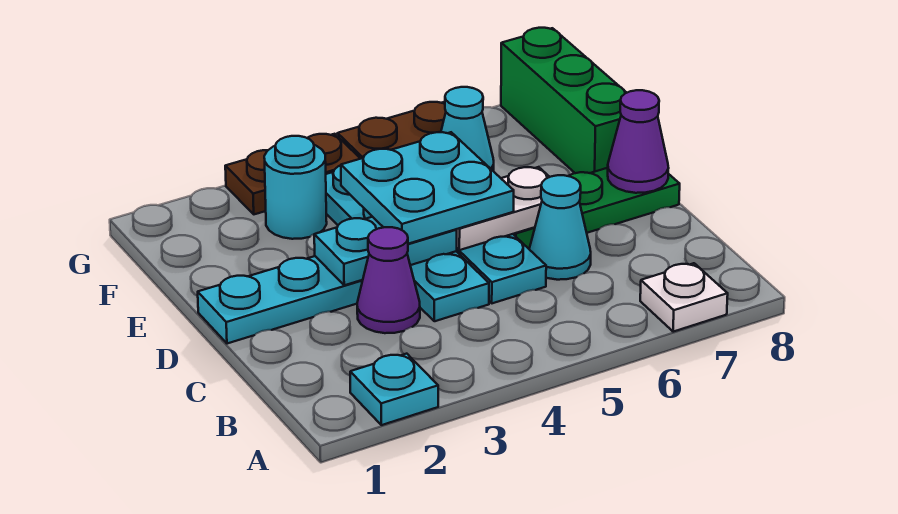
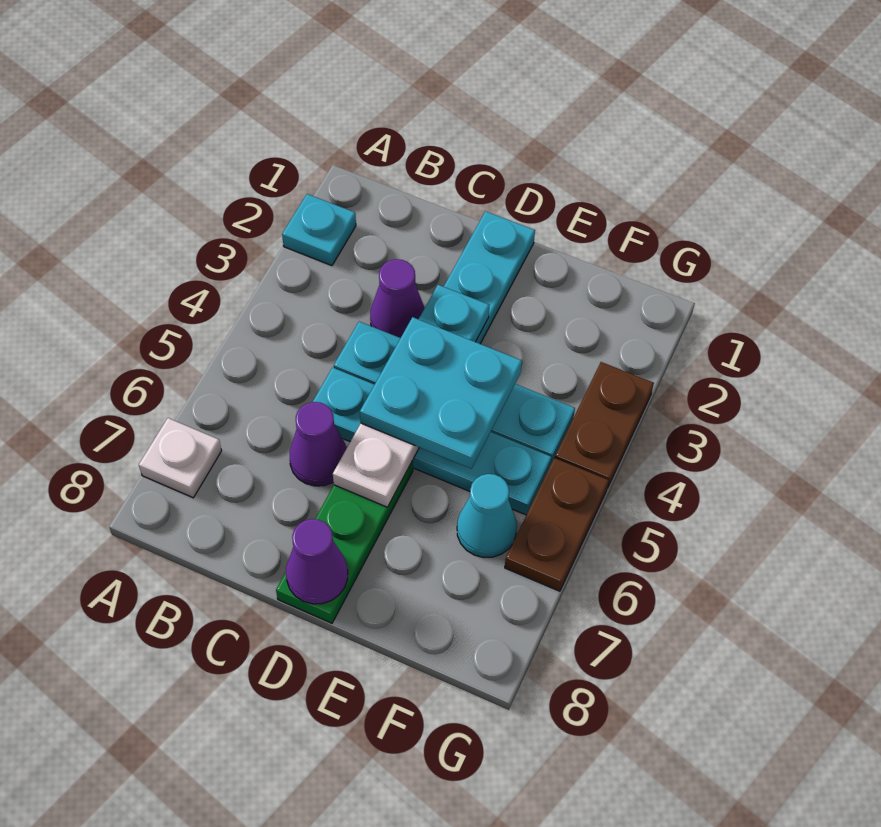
cyan cone C6 level 1 -> purple cone C6 level 1
green brick E8:G8 level 1 -> none
cyan round brick F3 level 1 -> none

